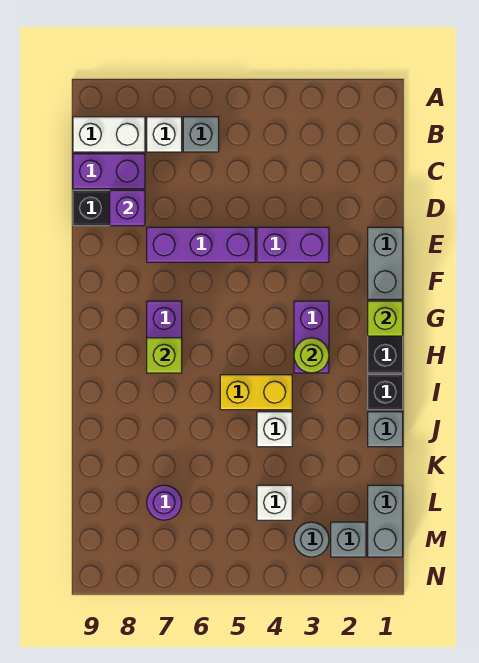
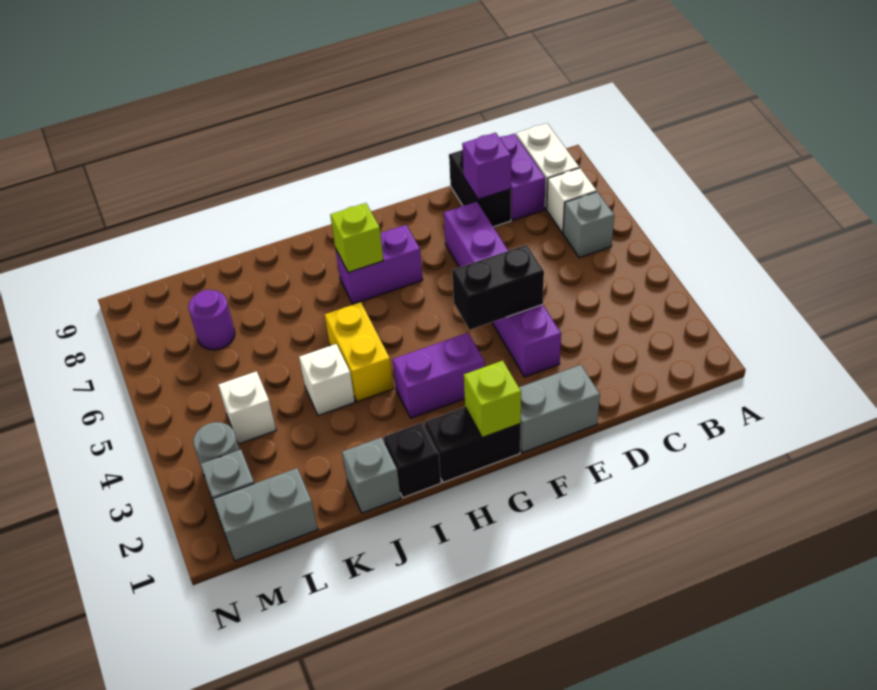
none -> black brick E4:F4 level 2
lime round brick H3 level 2 -> none

